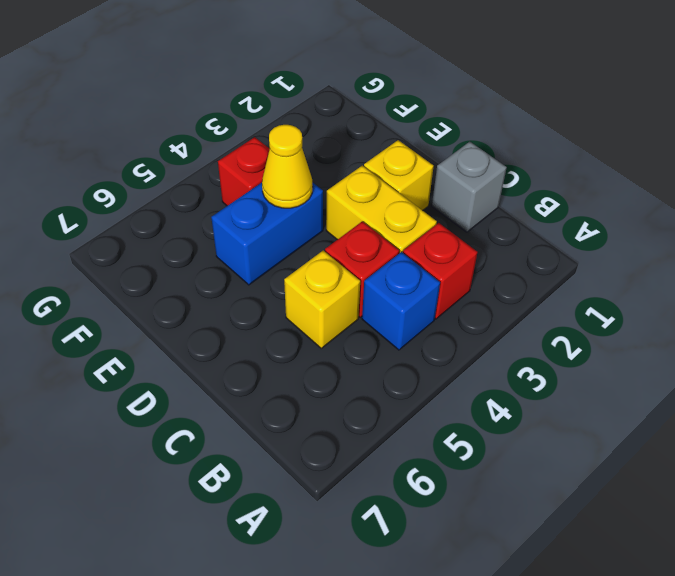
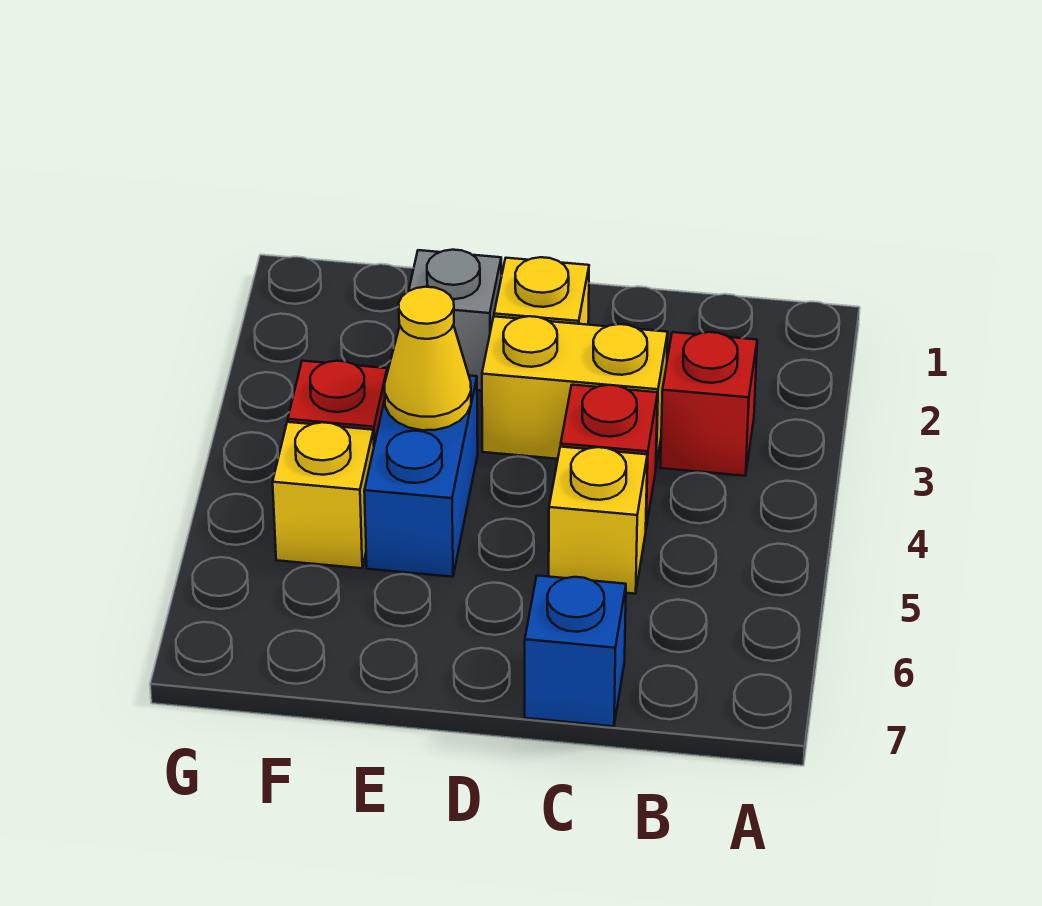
blue brick B4 level 1 -> blue brick C7 level 1
grey brick C1 level 1 -> grey brick E2 level 1
none -> yellow brick F5 level 1

